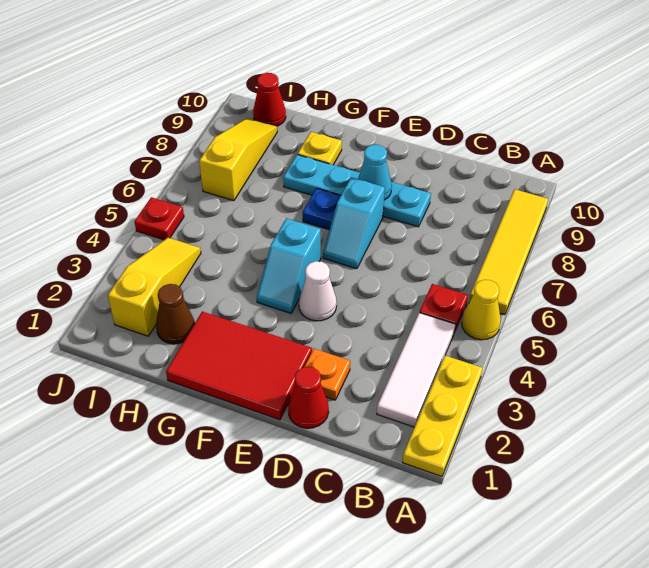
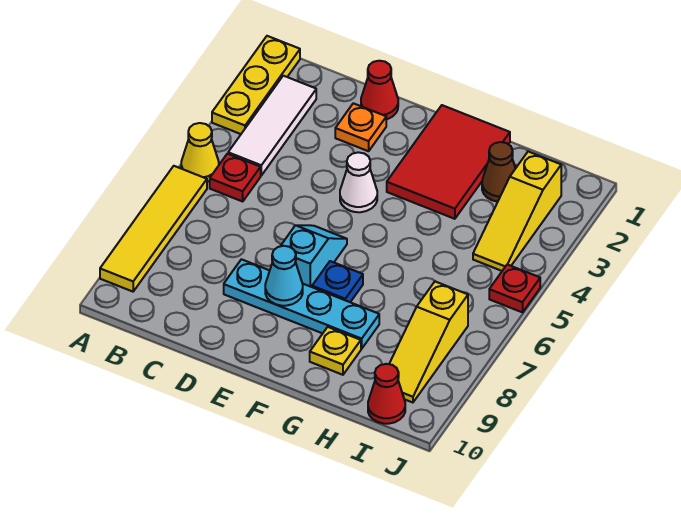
red tile E1:G2 level 1 -> red tile F1:G3 level 1
cyan slope F4:F5 level 1 top 5 -> none

